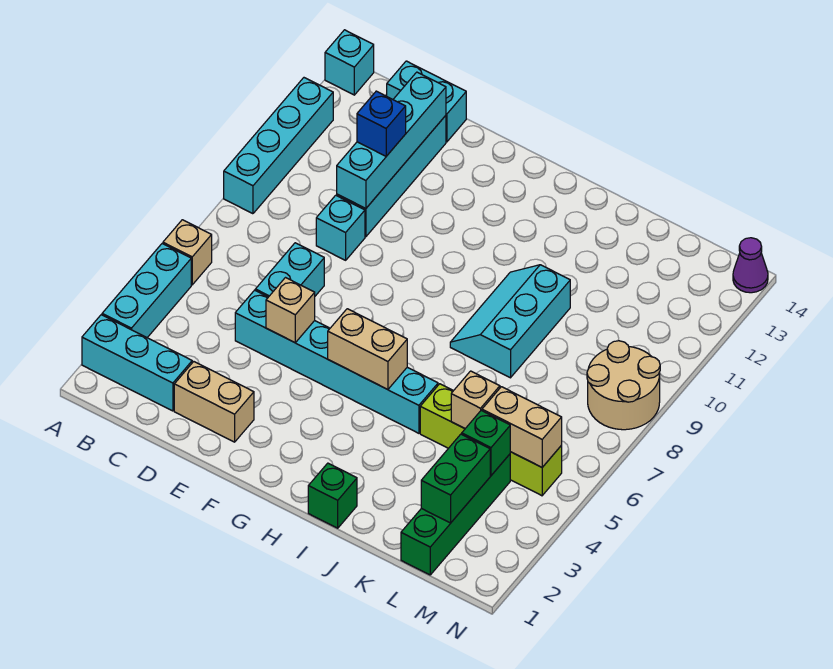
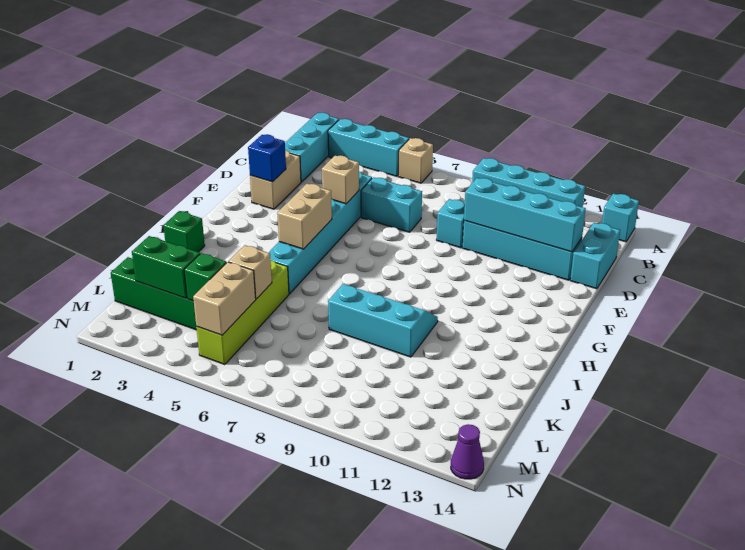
blue brick D11 level 3 -> blue brick E2 level 2
tan round brick M8:N9 level 1 -> none

